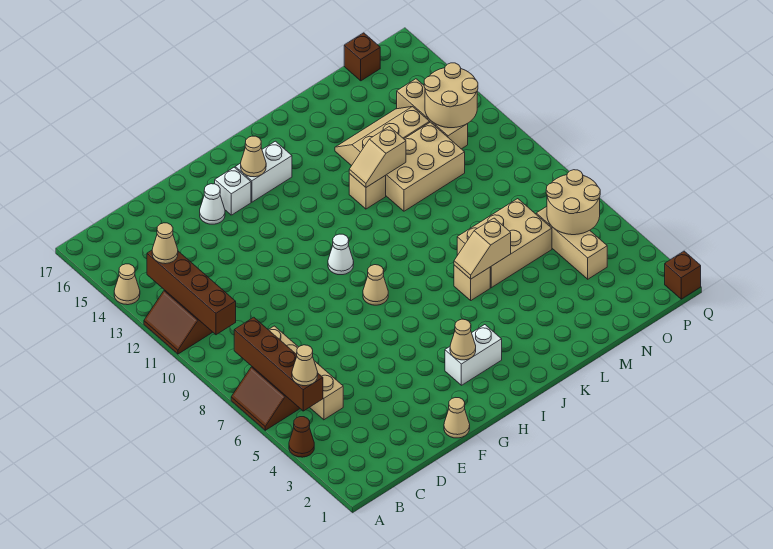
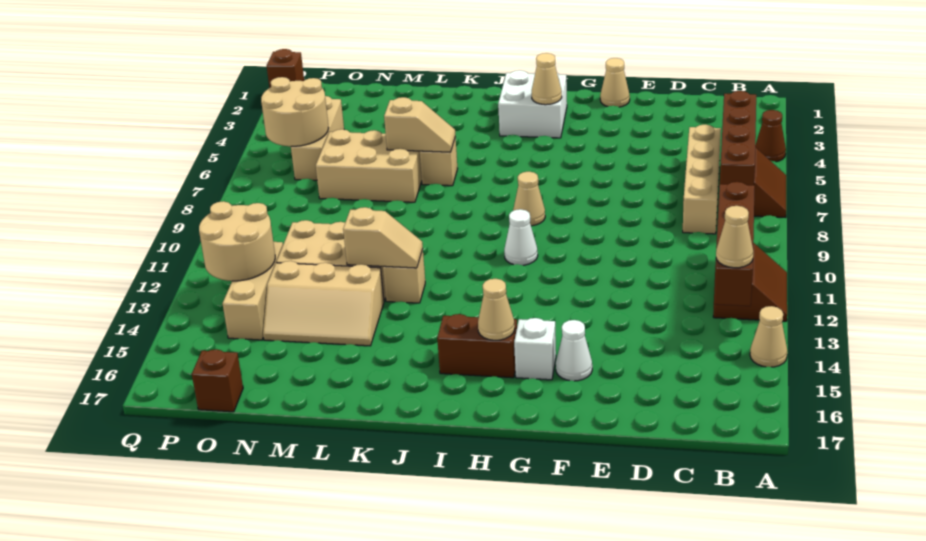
tan cone B5 level 3 -> none
white brick H3:I3 level 1 -> white brick H2:I3 level 1
white brick H15:I15 level 1 -> brown brick H15:I15 level 1

